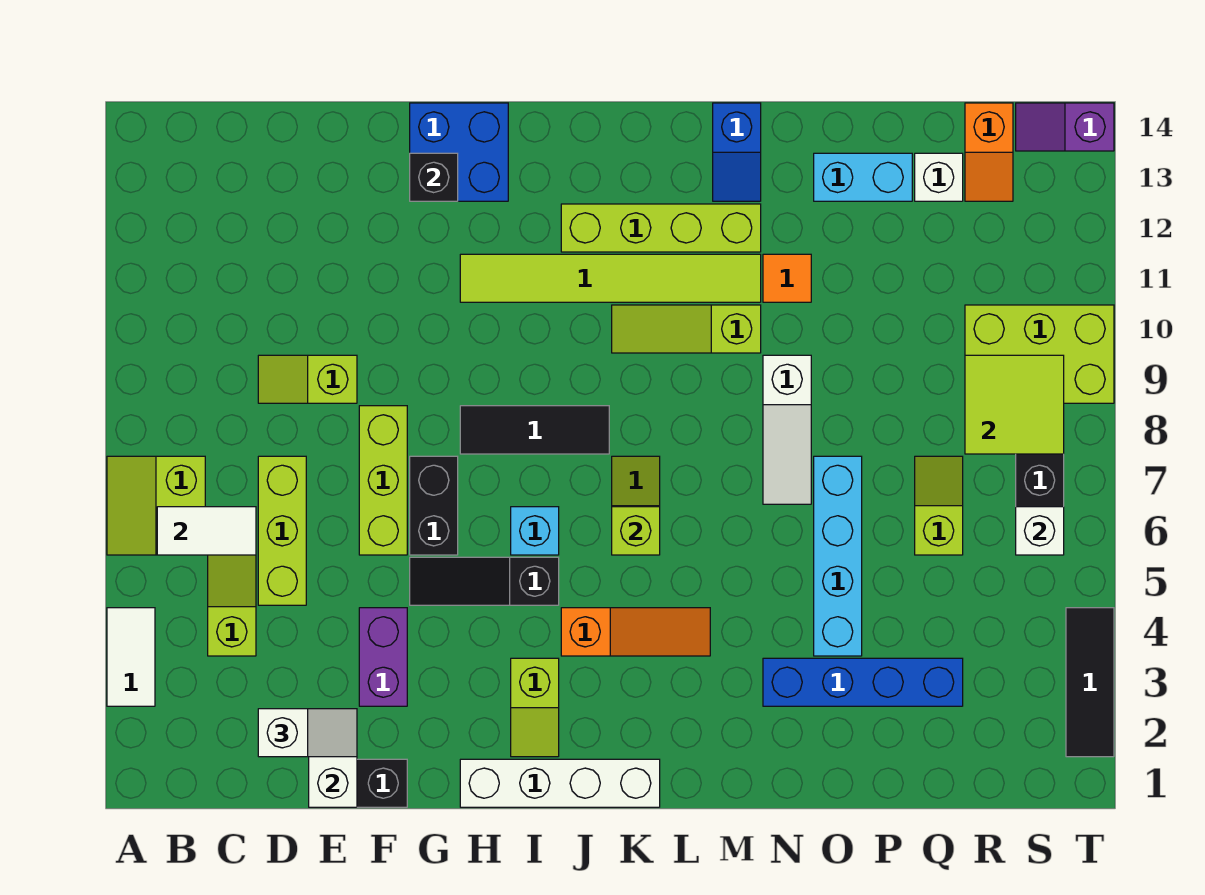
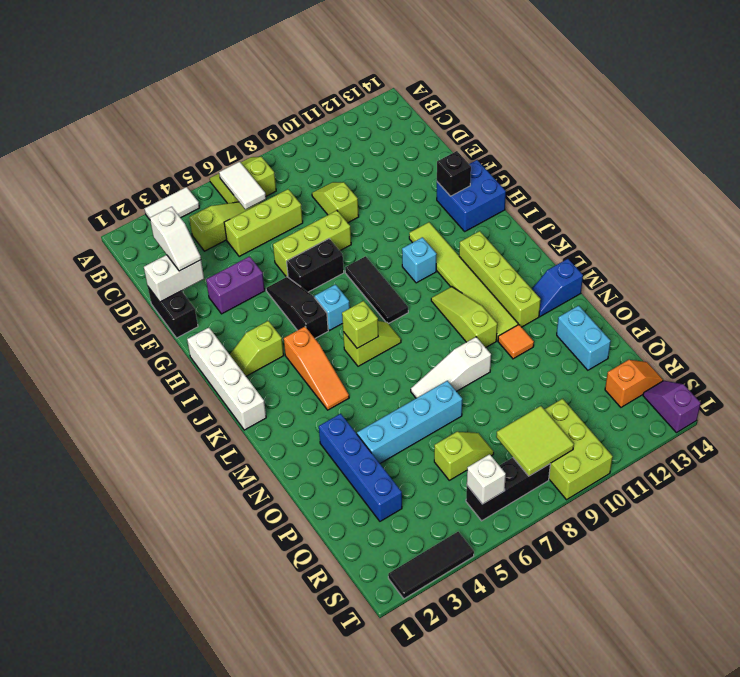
none -> cyan brick I10 level 1
white brick Q13 level 1 -> none
orange slope R13:R14 level 1 top 14 -> orange slope R13:R14 level 1 top 13

